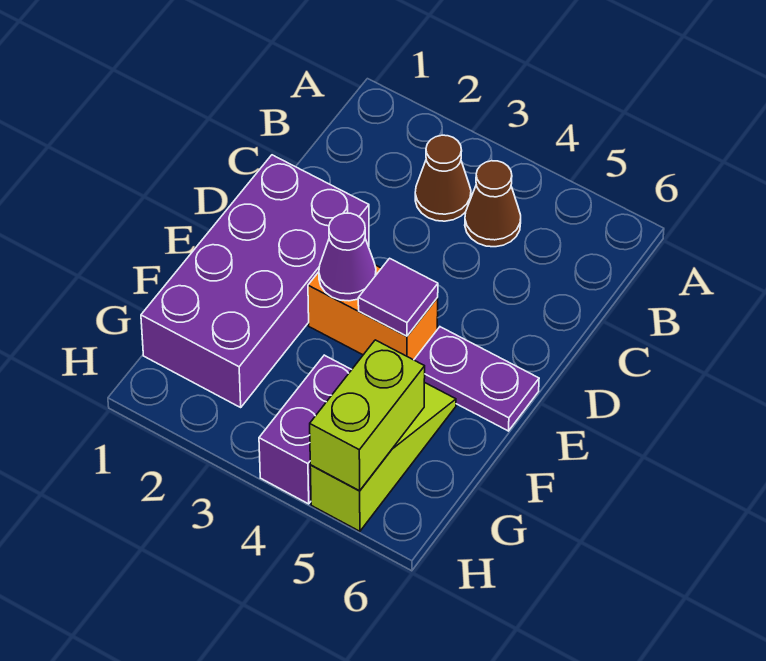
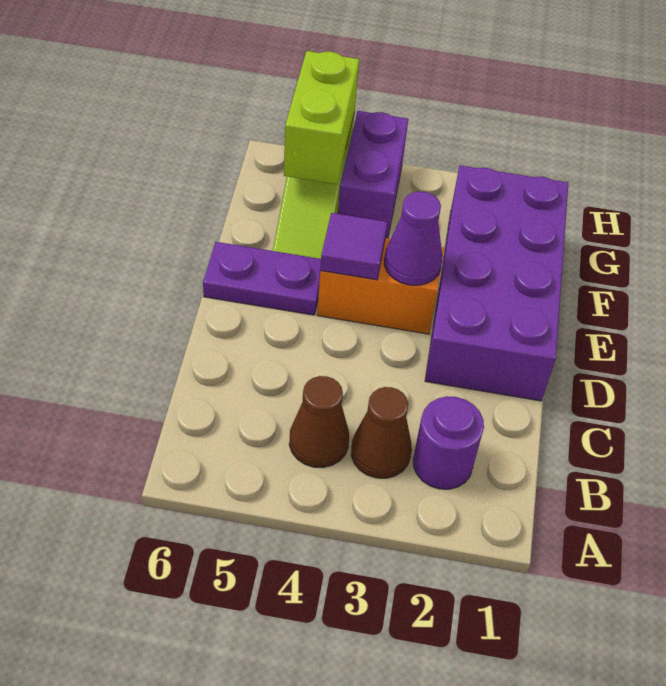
none -> purple round brick B2 level 1

